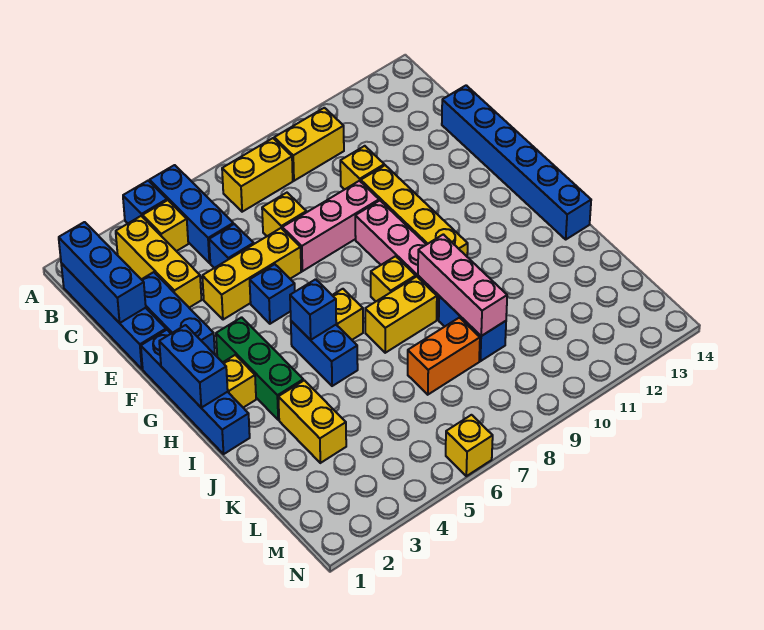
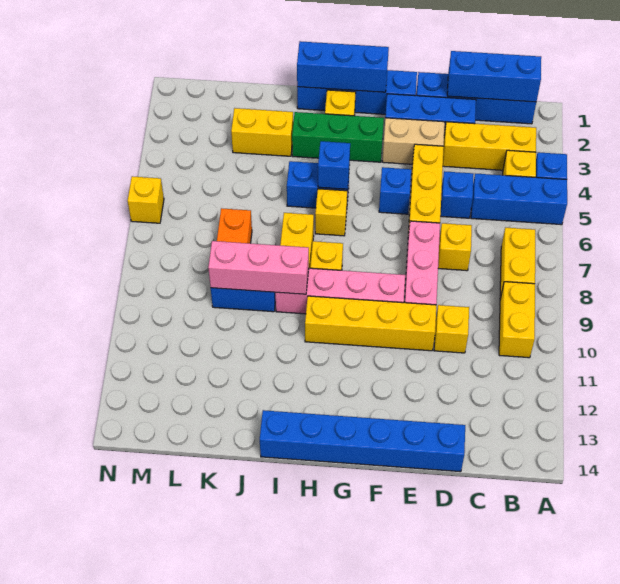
none -> tan brick E3:F3 level 1
blue brick G1:H1 level 2 -> blue brick G1:I1 level 2

